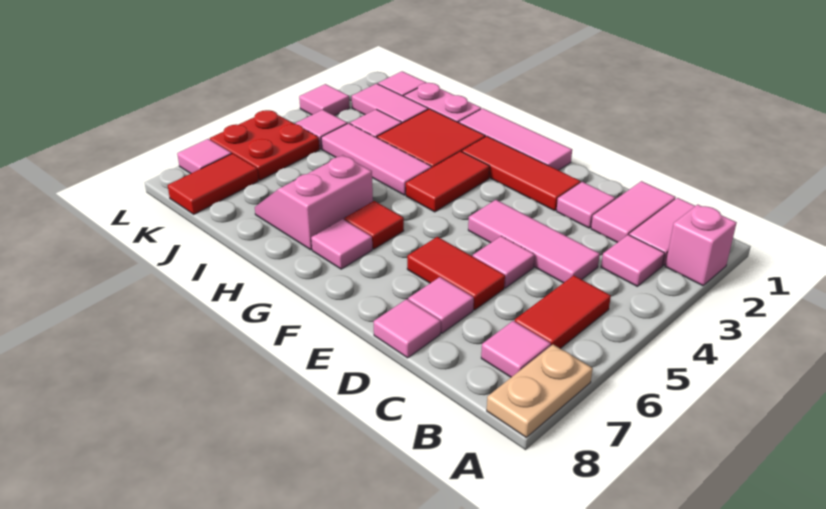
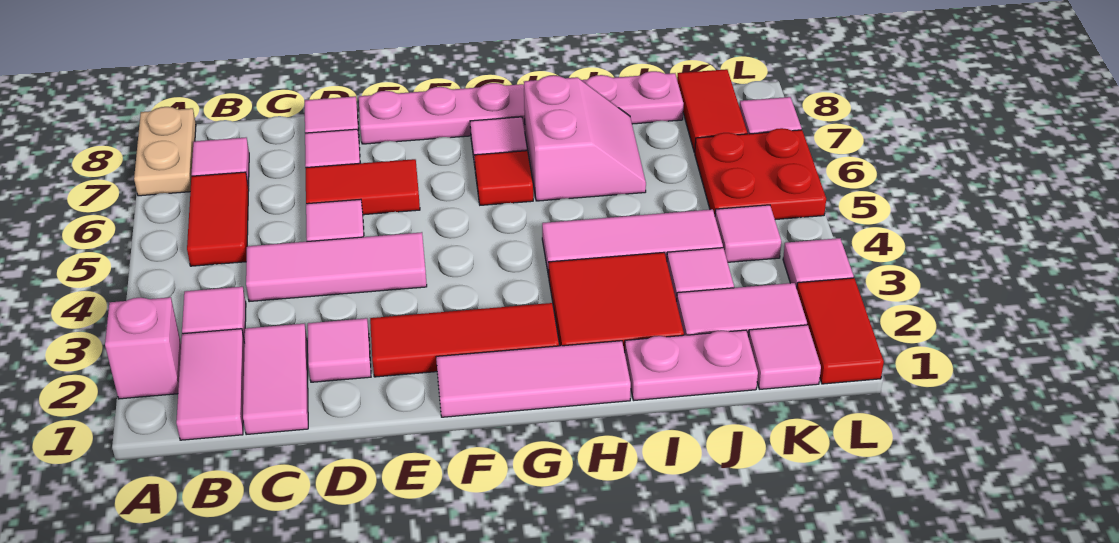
none -> pink plate E8:J8 level 1
red tile G3:G4 level 1 -> red tile L1:L2 level 1

